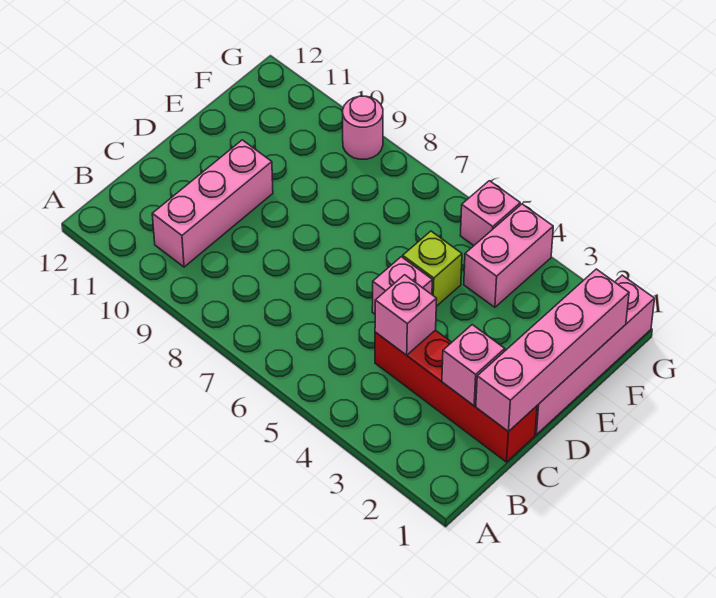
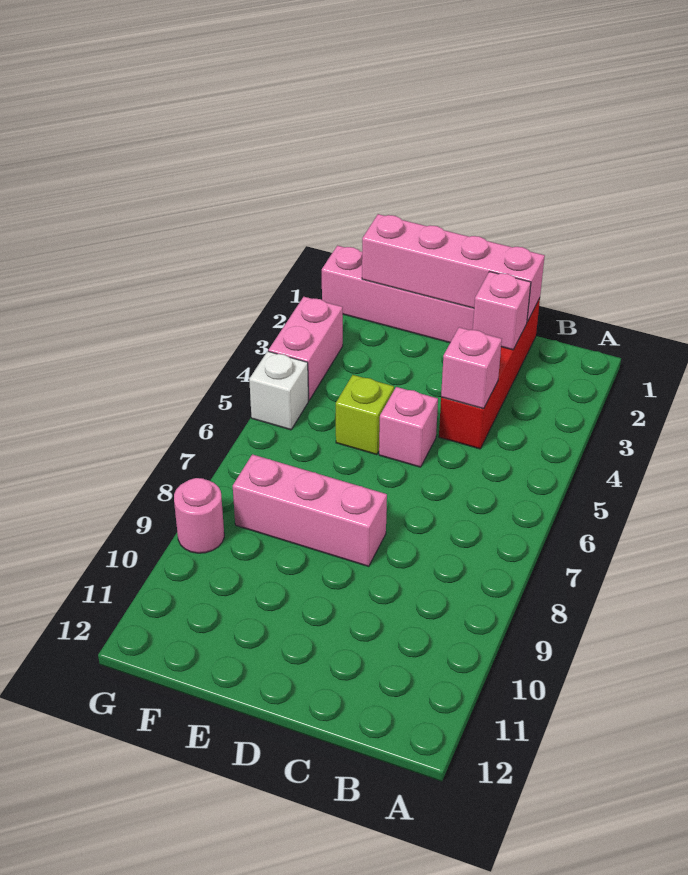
pink brick B10:D10 level 1 -> pink brick D8:F8 level 1
pink brick F4:G4 level 1 -> pink brick G3:G4 level 1
pink brick G5 level 1 -> white brick G5 level 1

